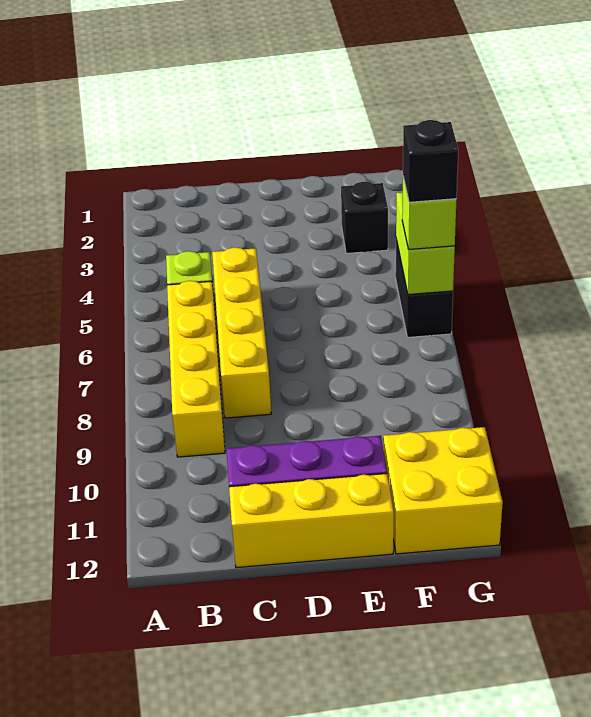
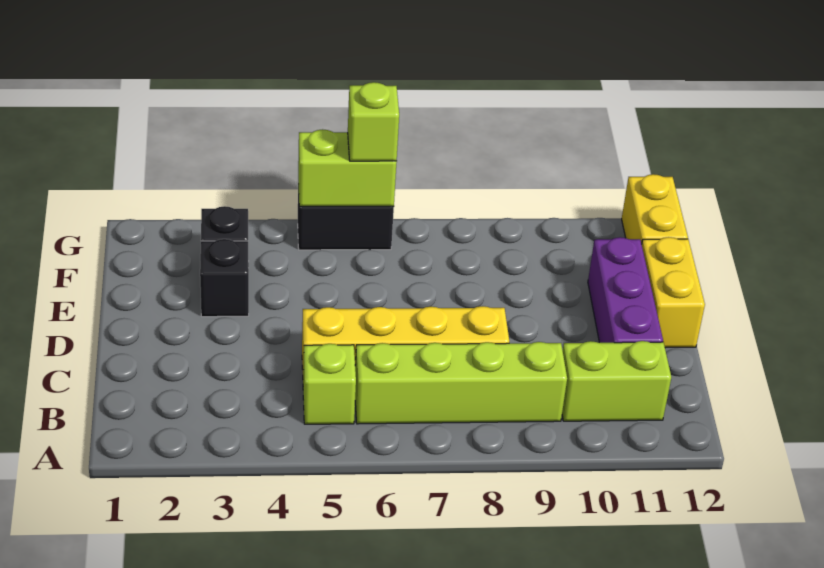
yellow brick B6:B9 level 1 -> lime brick B6:B9 level 1
none -> lime brick B10:B11 level 1
yellow brick C12:E12 level 1 -> yellow brick D12:E12 level 1
yellow brick F11:G12 level 1 -> yellow brick F12:G12 level 1
black brick G6 level 4 -> black brick E3 level 1

